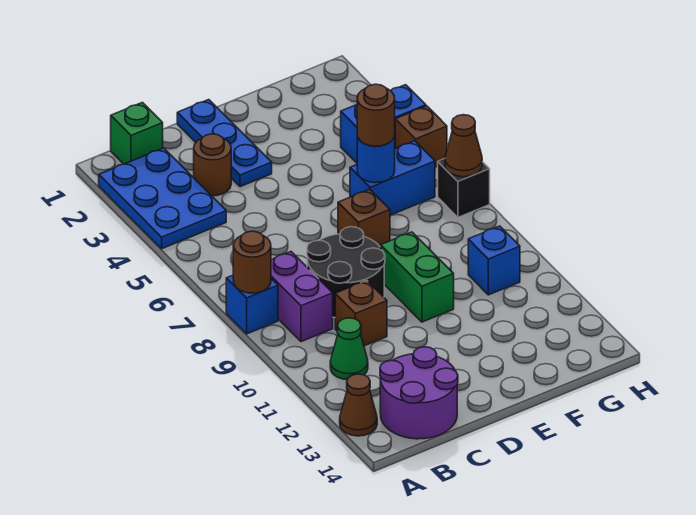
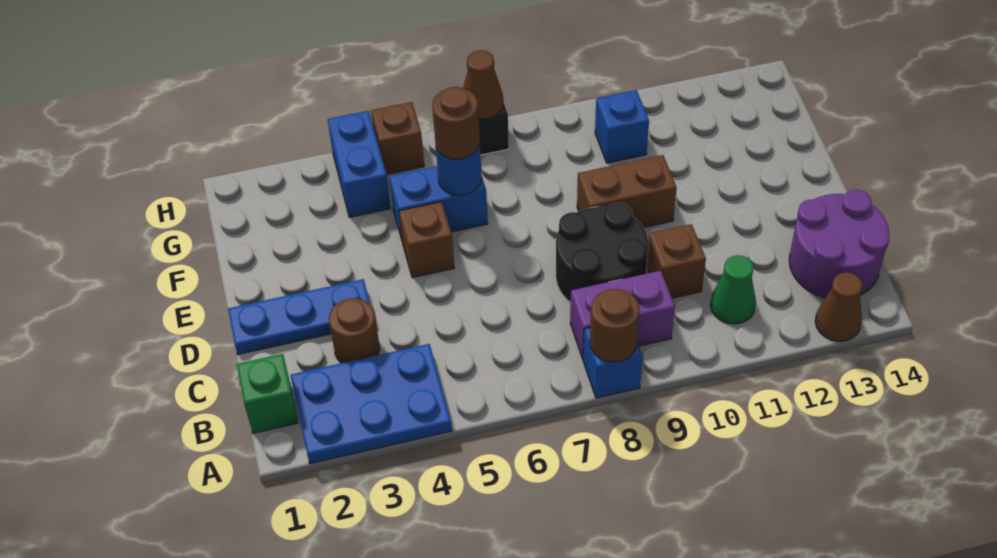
brown brick E7 level 1 -> brown brick E5 level 1
green brick E9:E10 level 1 -> brown brick E9:E10 level 1
blue brick F6:G6 level 1 -> blue brick F5:F6 level 1

